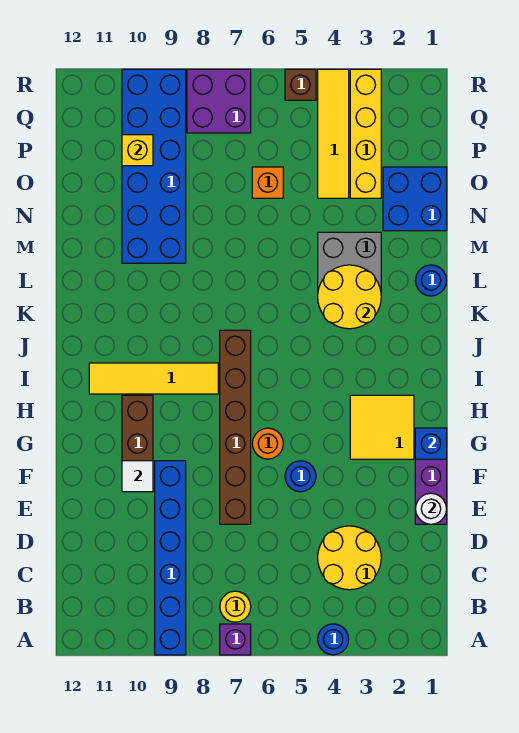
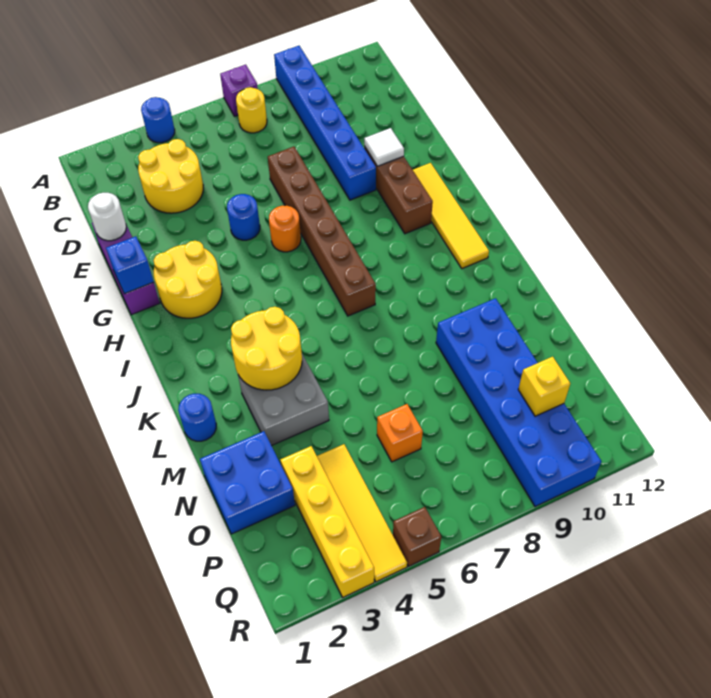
yellow tile G2:H3 level 1 -> yellow round brick G2:H3 level 1
yellow tile I8:I11 level 1 -> yellow tile G11:J11 level 1
purple brick Q7:R8 level 1 -> none

